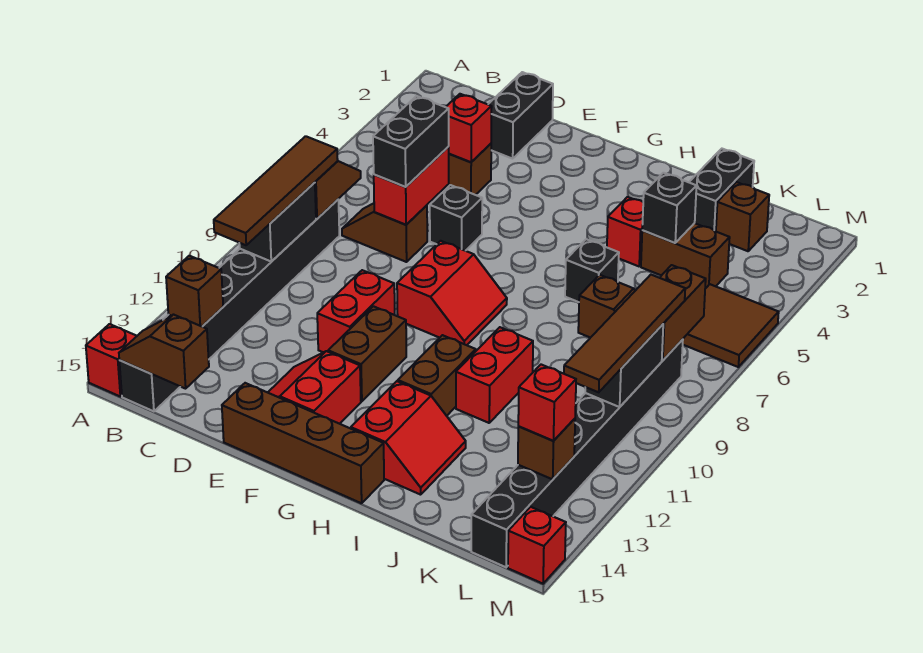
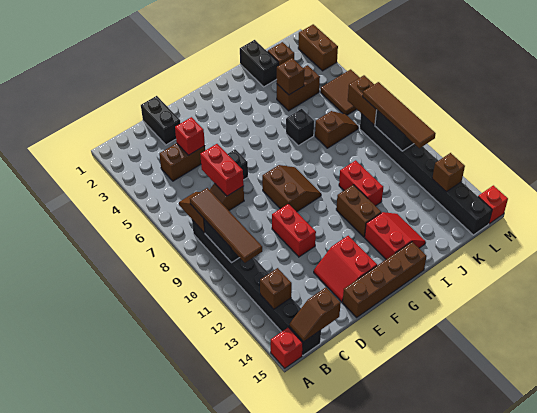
black brick D6:D7 level 3 -> none
red slope F8:G9 level 1 top F -> brown slope F8:G9 level 1 top F
brown brick F11:F12 level 1 -> brown brick M2:M3 level 1
red brick I4 level 1 -> none
black brick J4 level 2 -> brown brick J4 level 2
red brick L13 level 3 -> none

